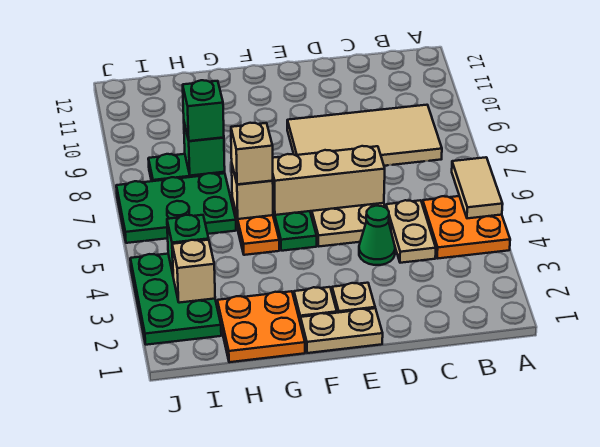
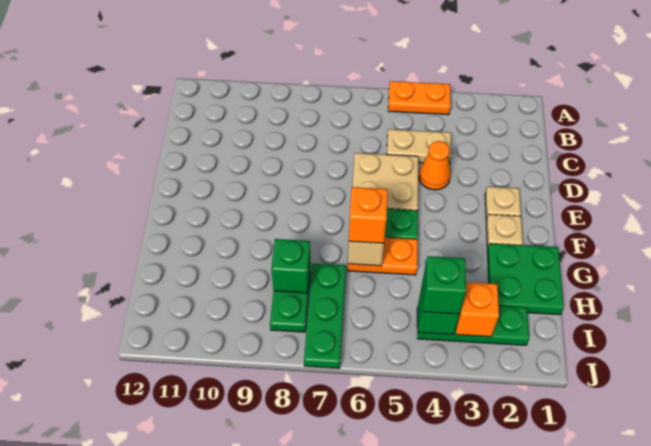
orange plate A4:B5 level 1 -> orange plate A4:A5 level 1
tan tile A5:A6 level 2 -> none
tan tile B8:E9 level 1 -> none
green cone D4 level 1 -> orange cone D4 level 1
tan brick D6:F6 level 2 -> none
tan plate E1:F1 level 1 -> none
orange plate G1:H2 level 1 -> green plate G1:H2 level 1
tan brick G6 level 3 -> orange brick G6 level 3
green plate H6:J7 level 1 -> green plate H7:J7 level 1
green brick H8 level 3 -> green brick I4 level 3
green plate I2:J4 level 1 -> green plate I2:I4 level 1
tan brick I3 level 2 -> orange brick I3 level 2

